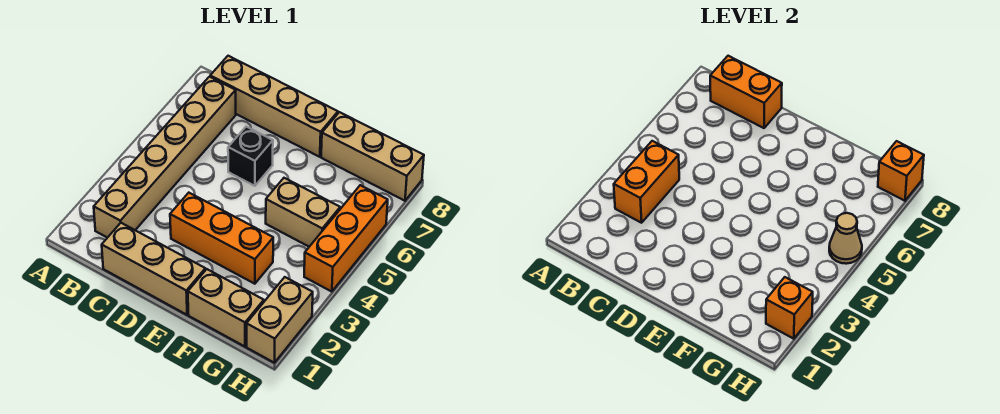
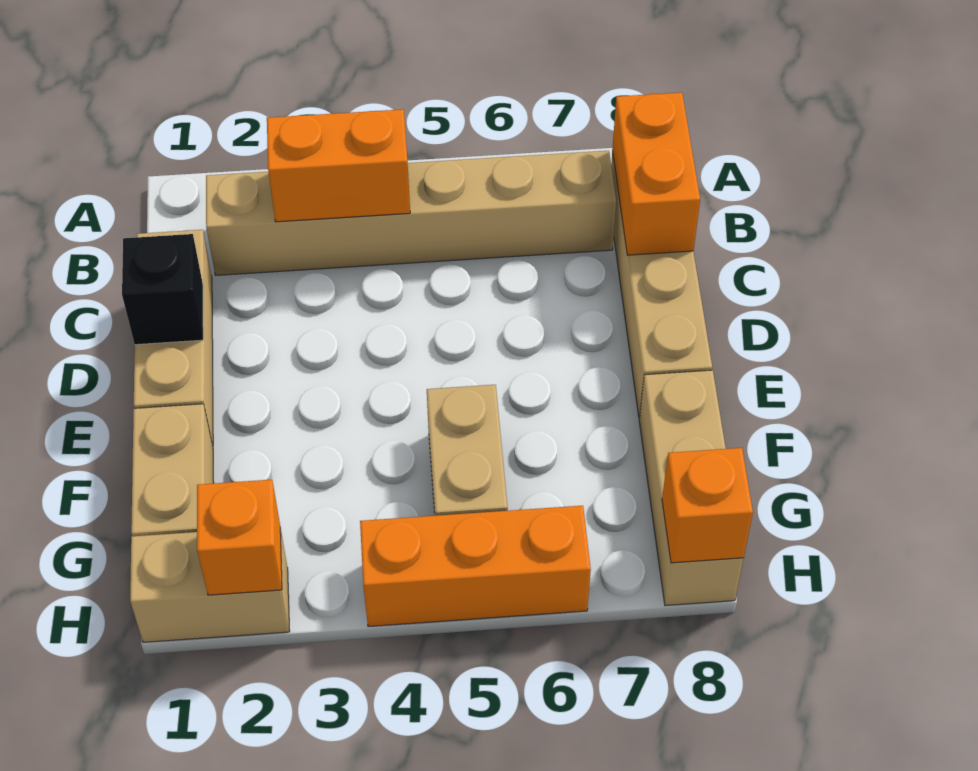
orange brick D3:F3 level 1 -> none
black brick D6 level 1 -> black brick D1 level 2
tan cone H5 level 2 -> none

